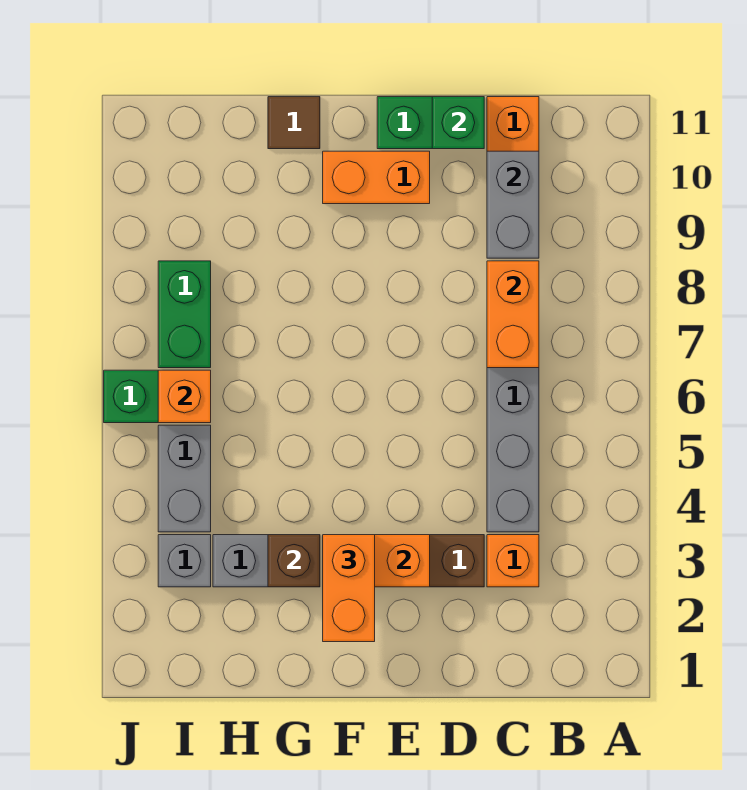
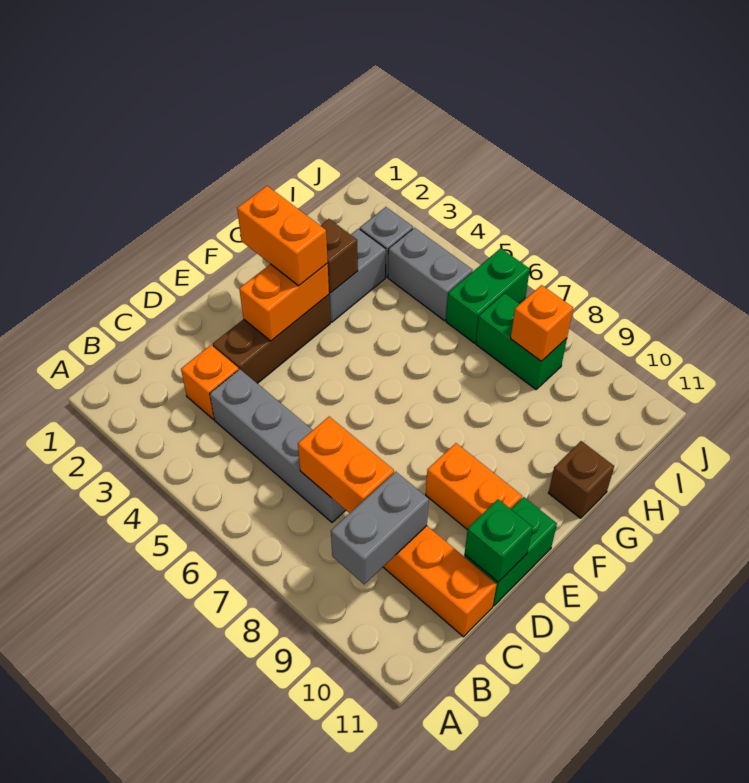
grey brick C9:C10 level 2 -> grey brick B9:C9 level 2
orange brick E10:F10 level 1 -> orange brick E9:E10 level 1
brown tile G11 level 1 -> brown brick G11 level 1
orange brick I6 level 2 -> orange brick I8 level 2

